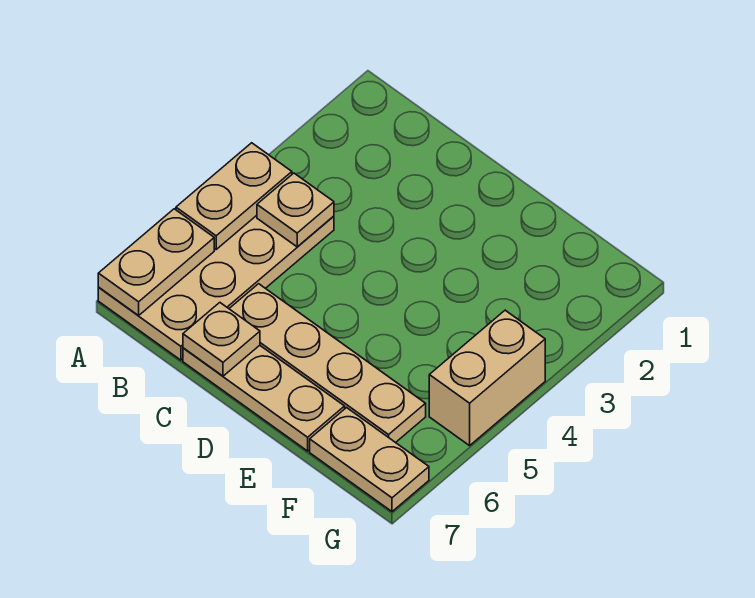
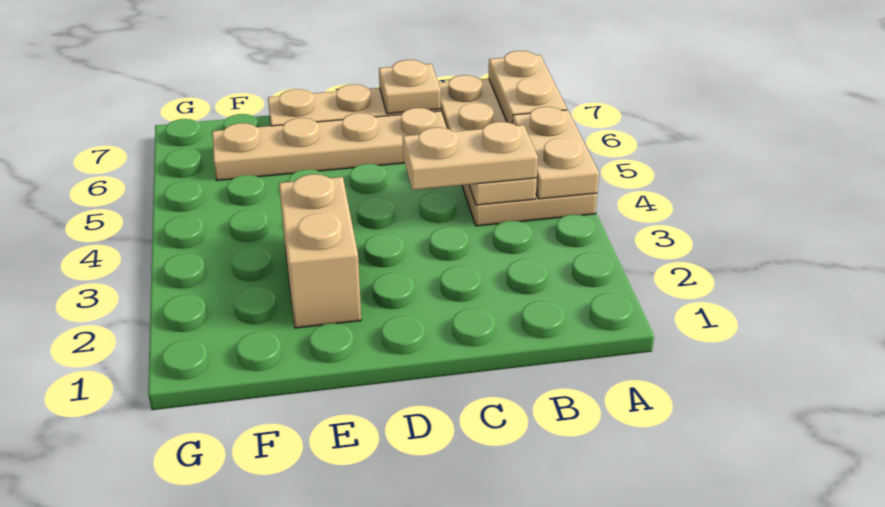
tan plate F7:G7 level 1 -> tan plate B4:C4 level 3
tan brick G4:G5 level 1 -> tan brick E2:E3 level 1

